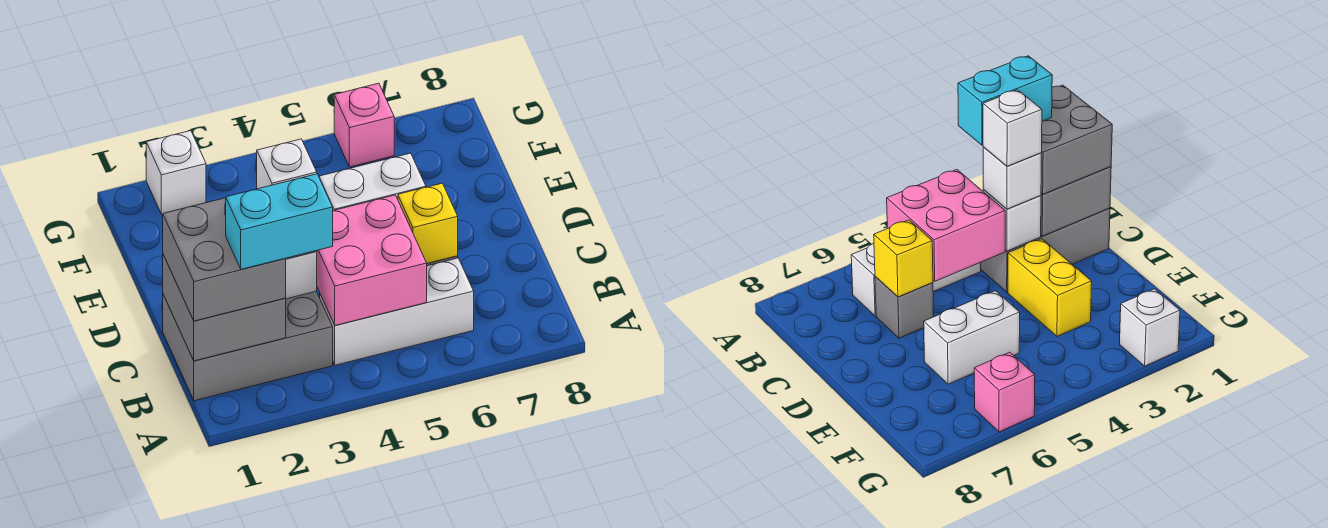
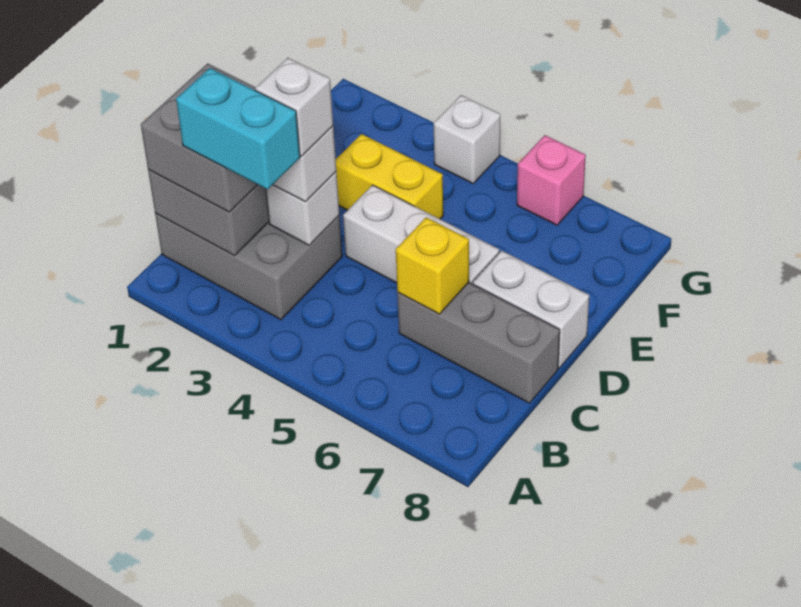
white brick B4:B6 level 1 -> white brick D4:D6 level 1
pink brick B4:C5 level 2 -> none
grey brick C6 level 1 -> grey brick C6:C8 level 1
yellow brick D3:E3 level 1 -> yellow brick E3:E4 level 1
white brick E5:E6 level 1 -> white brick D7:D8 level 1
white brick G2 level 1 -> white brick G4 level 1

